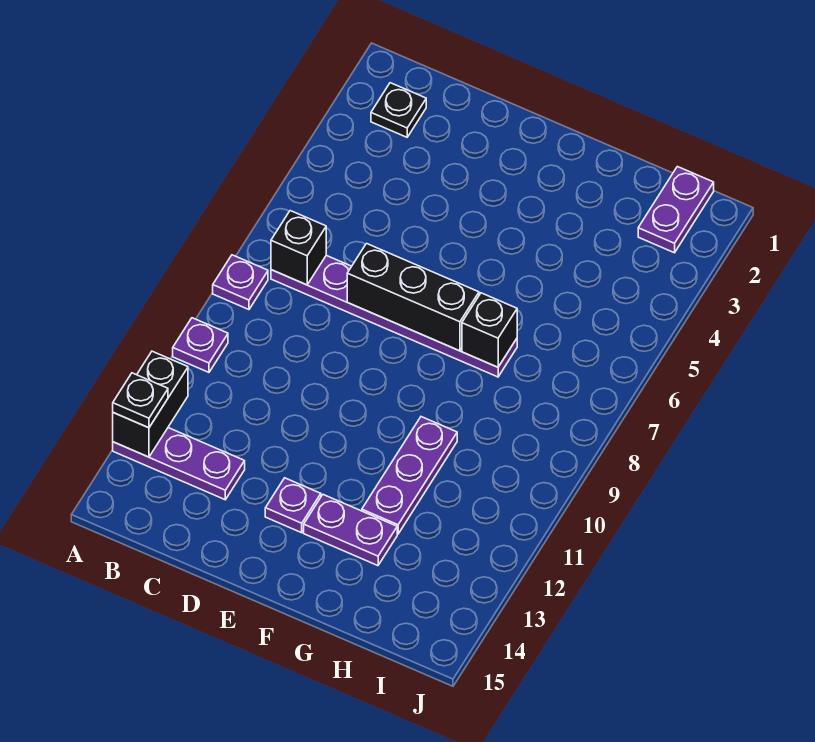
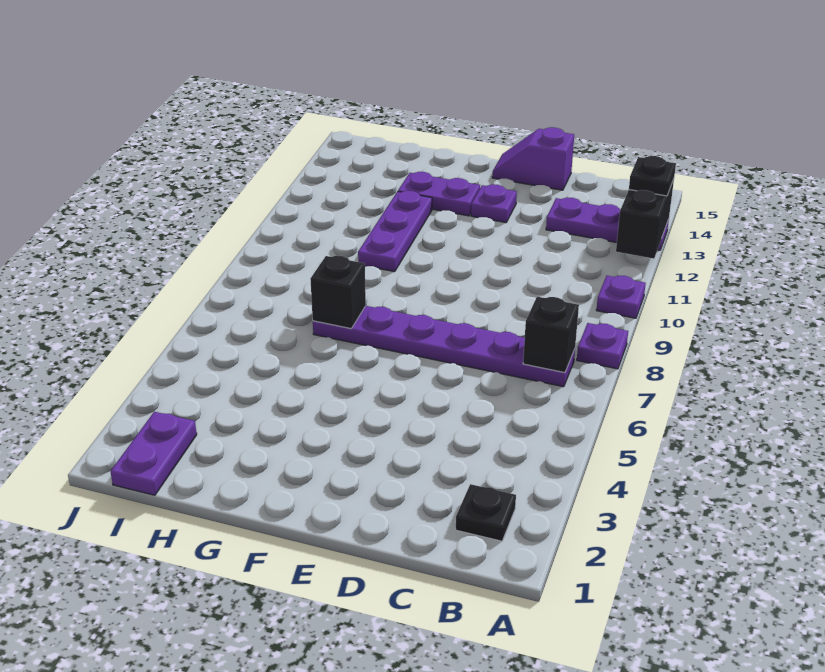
black brick D7:F7 level 2 -> none
none -> purple slope D15:E15 level 1 top D

